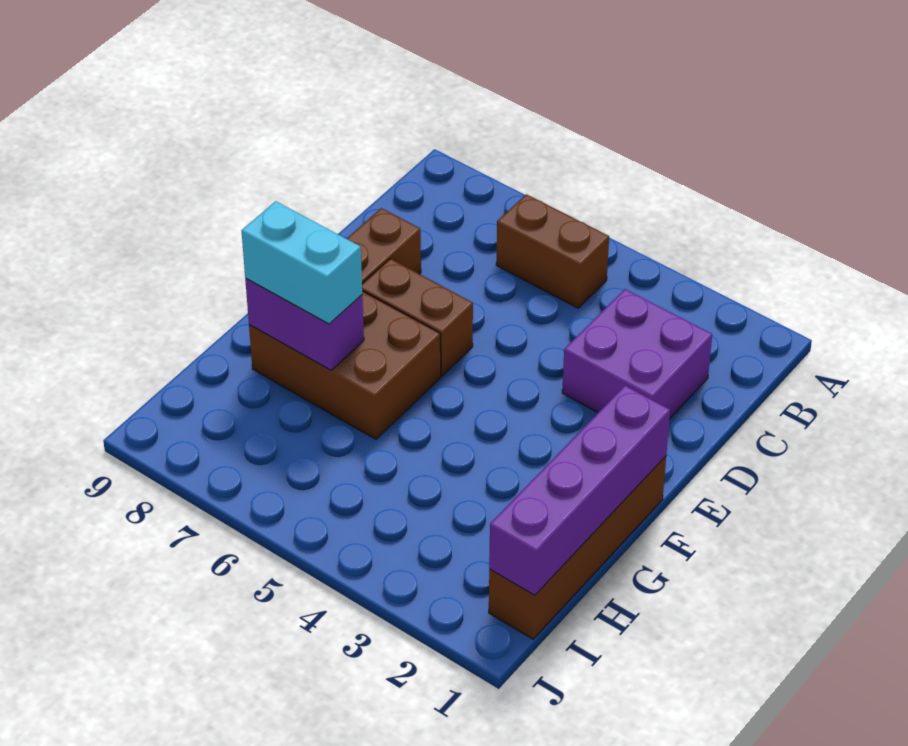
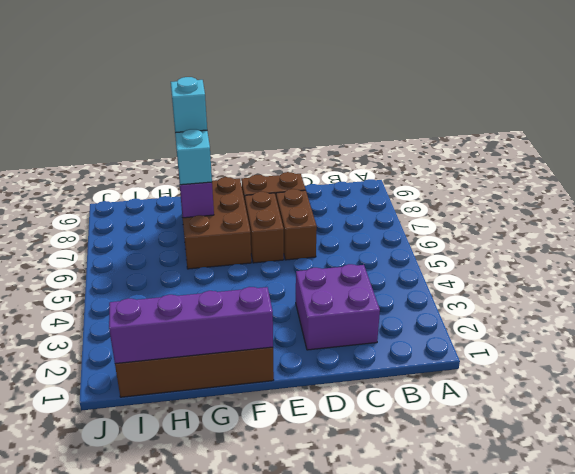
brown brick B5:B6 level 1 -> brown brick D6:D7 level 1
none -> cyan brick G8 level 4

